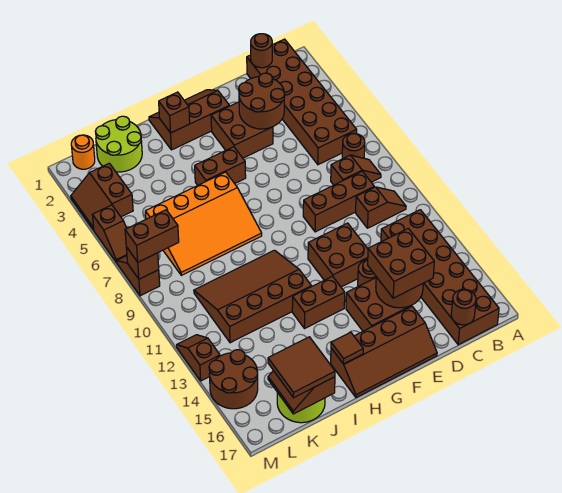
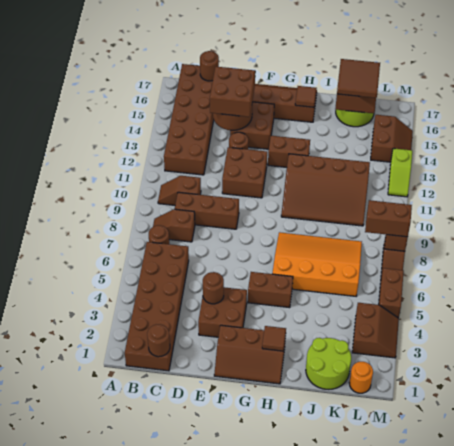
brown round brick D3:E4 level 2 -> brown round brick E4 level 2
brown brick H2 level 2 -> brown tile H2 level 2
brown round brick L14:M15 level 1 -> brown slope L14:M15 level 1 top L
brown slope M5:M6 level 1 top 5 -> brown brick M5:M6 level 1
brown slope M12:M13 level 1 top 13 -> lime slope M12:M13 level 1 top 13

